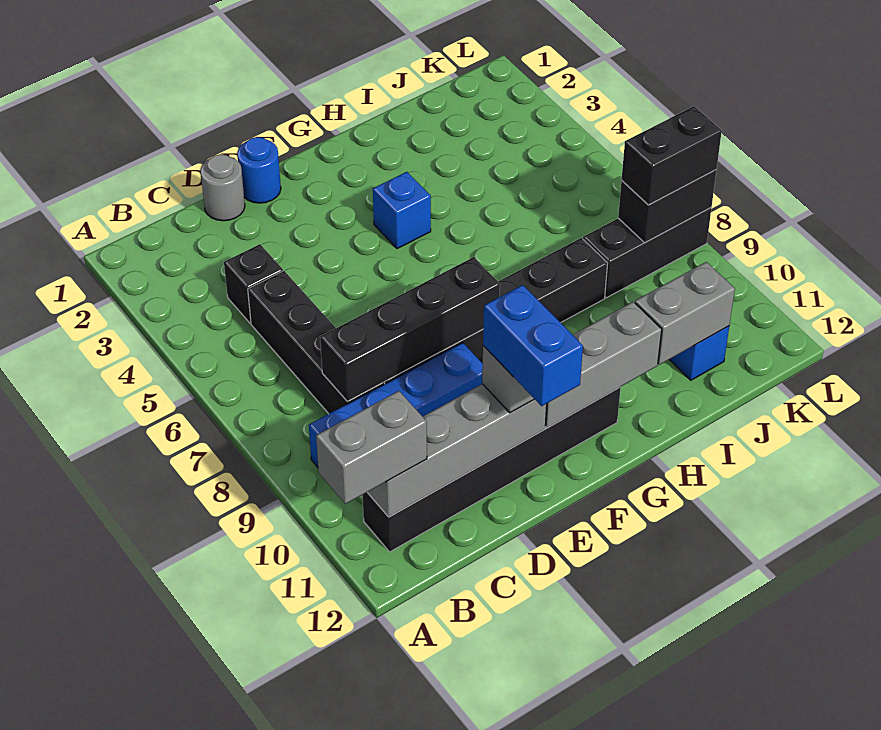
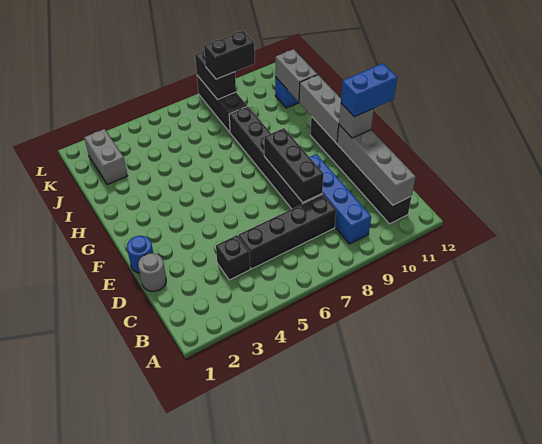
grey brick A11:B11 level 3 -> grey brick J2:K2 level 1
black brick C8:F8 level 2 -> black brick D8:F8 level 2
blue brick G4 level 1 -> none
black brick K8:L8 level 3 -> black brick K8:K9 level 3

